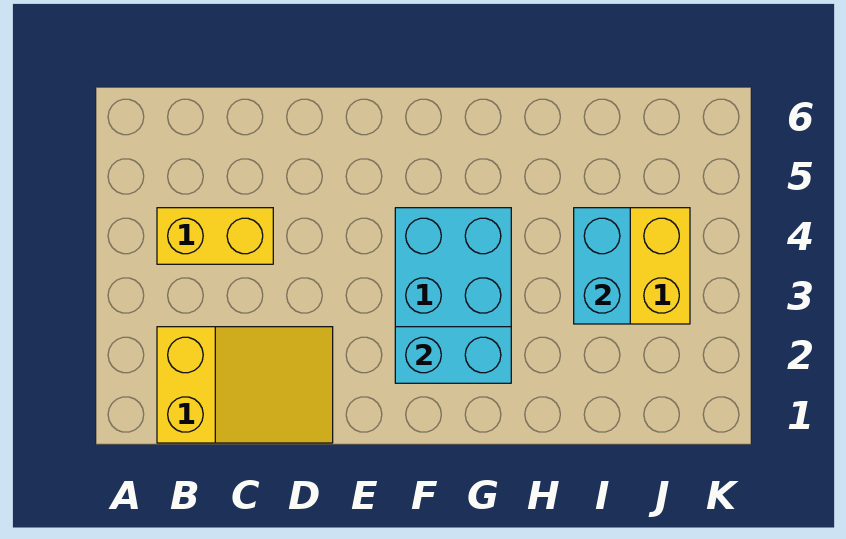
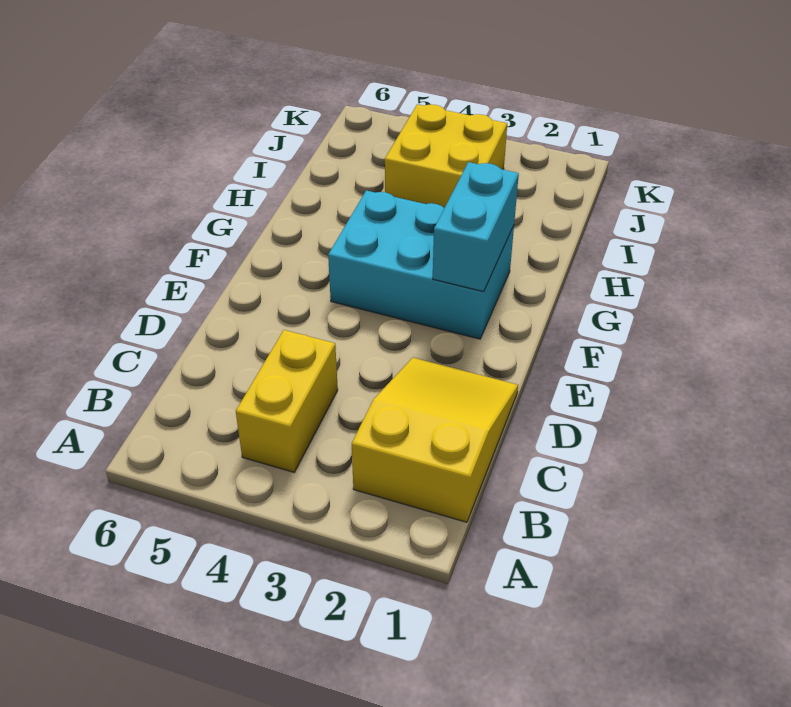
cyan brick I3:I4 level 2 -> none

